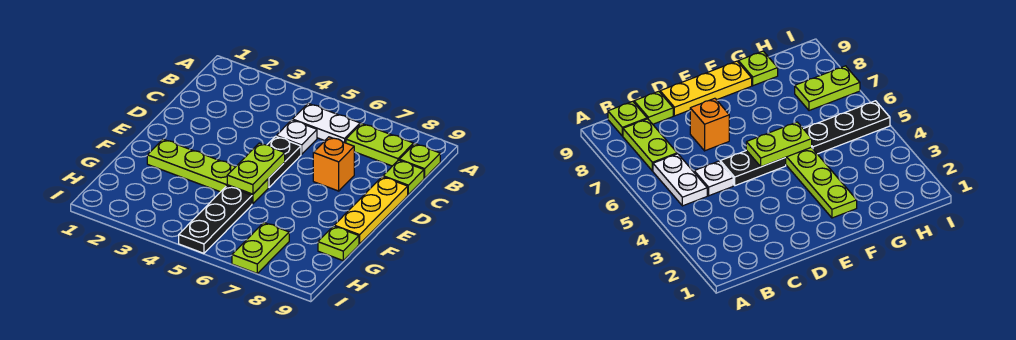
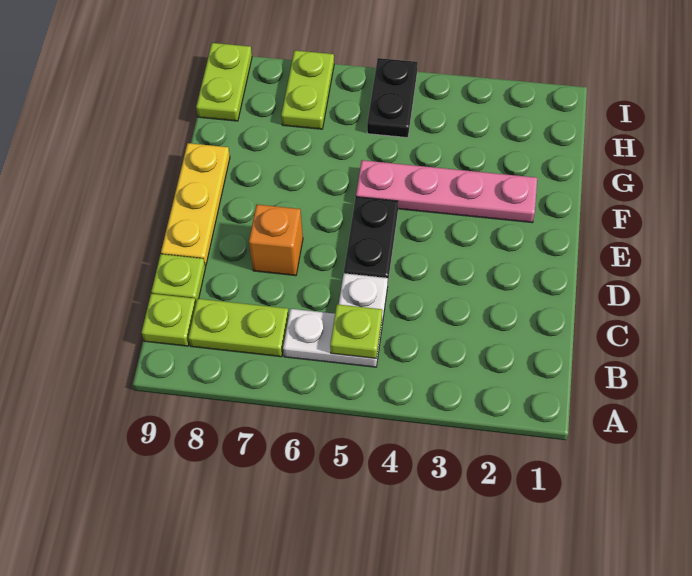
lime plate E5:F5 level 2 -> lime plate H9:I9 level 1
lime plate F2:F5 level 1 -> pink plate F2:F5 level 1
black plate G5:I5 level 1 -> black plate H5:I5 level 1
lime plate G9 level 1 -> lime plate B5 level 2

